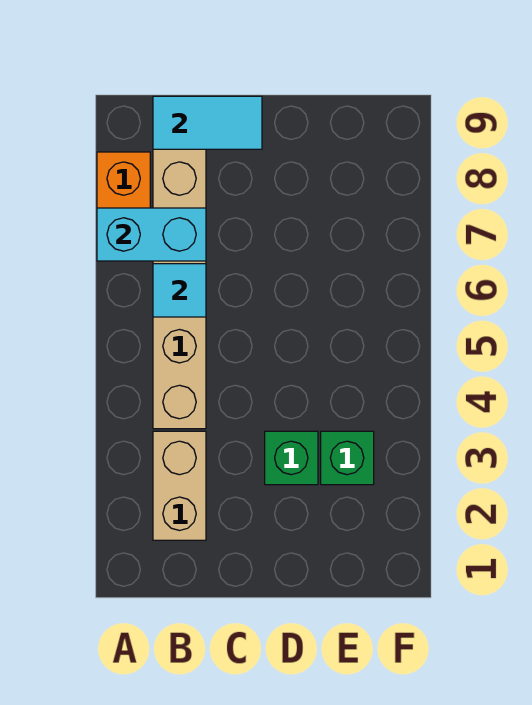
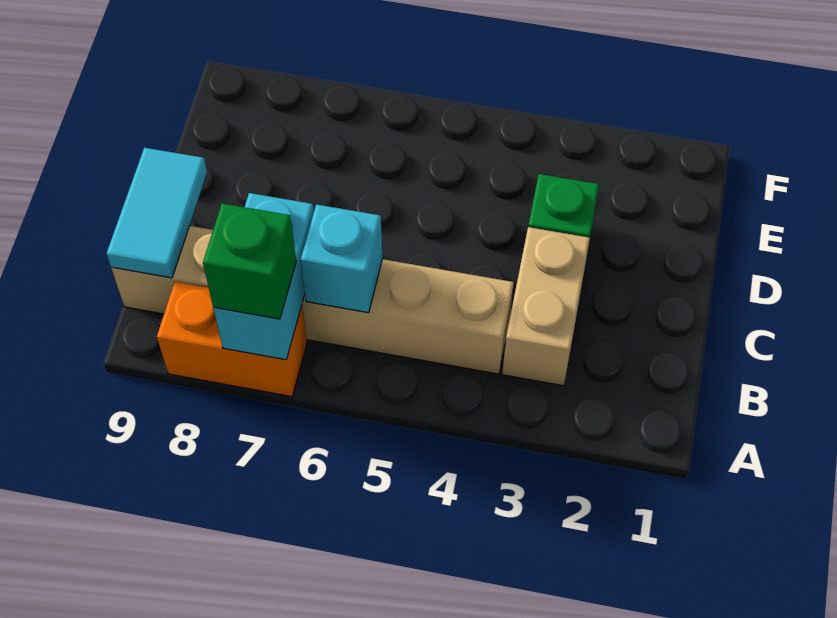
tan brick B2:B3 level 1 -> tan brick B3:C3 level 1
cyan tile B6 level 2 -> cyan brick B6 level 2
green brick E3 level 1 -> green brick A7 level 3

